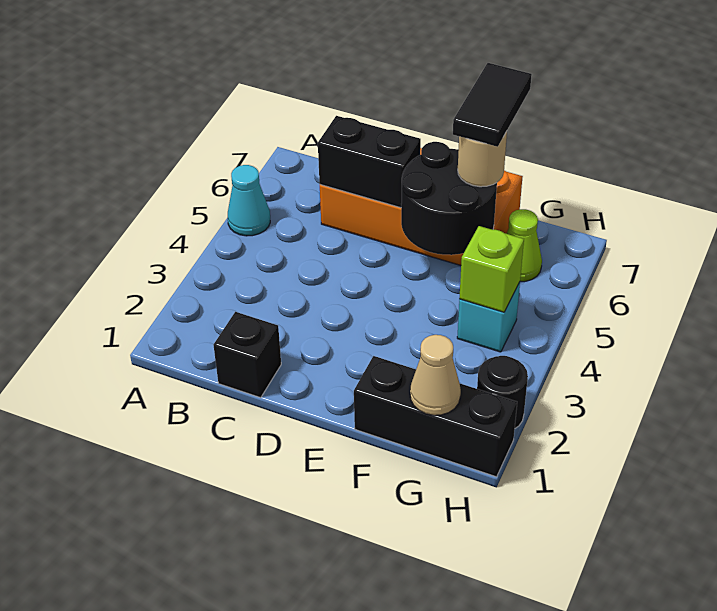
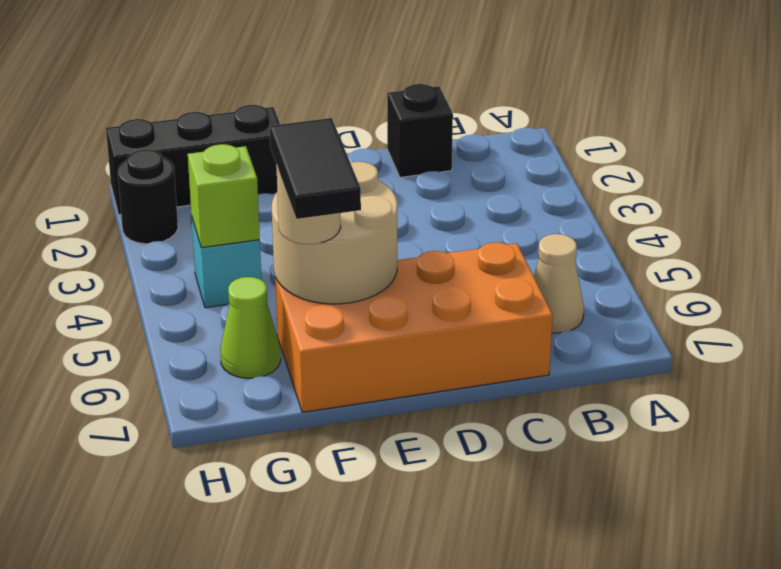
cyan cone A5 level 1 -> none
black brick C6:D6 level 2 -> none
black round brick E5:F6 level 2 -> tan round brick E5:F6 level 2
tan cone G1 level 2 -> tan cone B6 level 1

